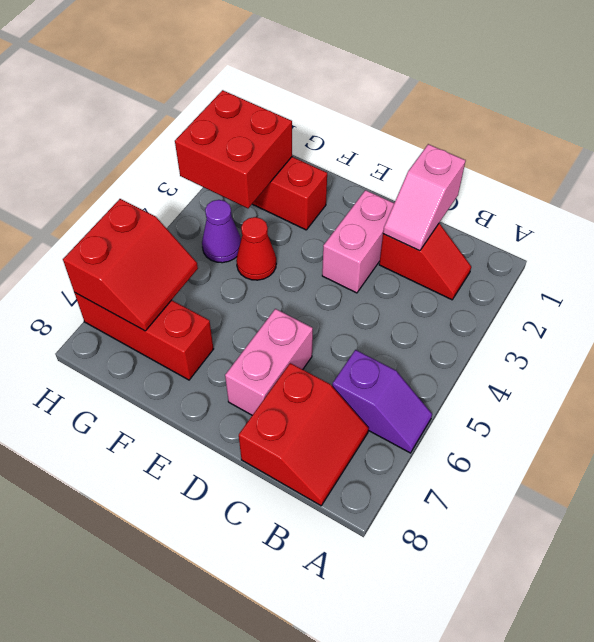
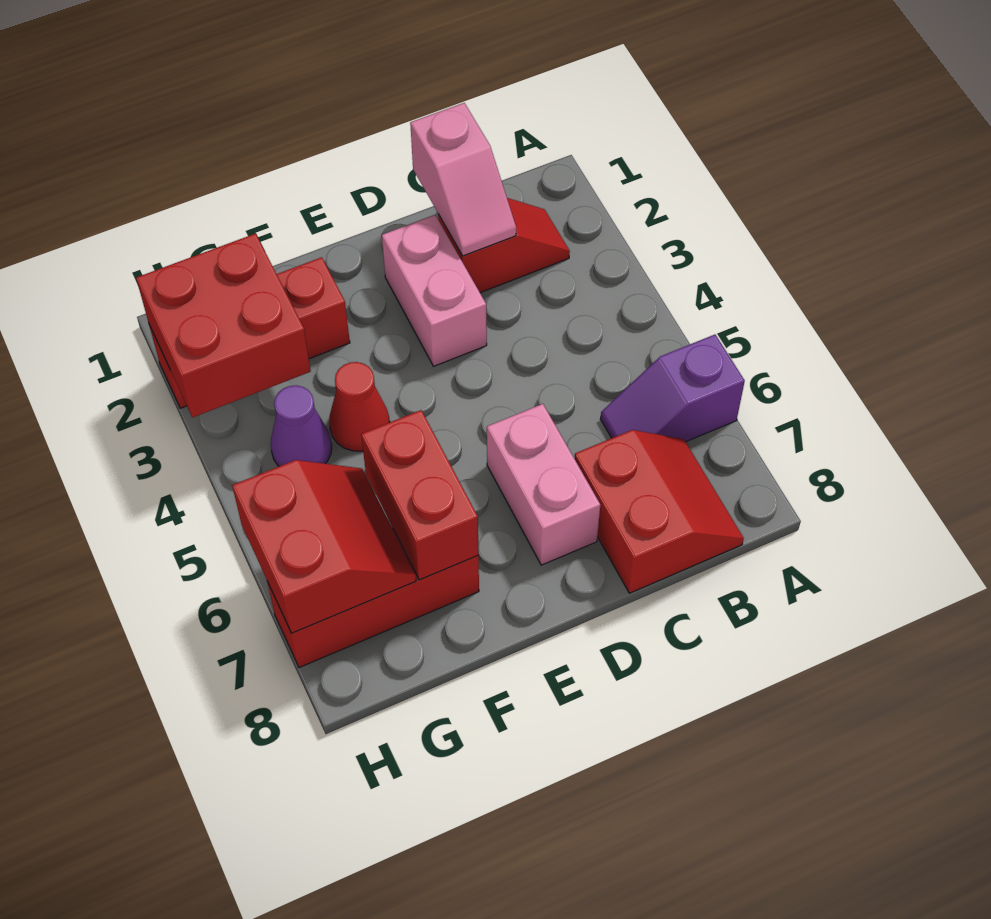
purple slope A6:B6 level 1 top B -> purple slope A6:B6 level 1 top A
none -> red brick F6:F7 level 2

